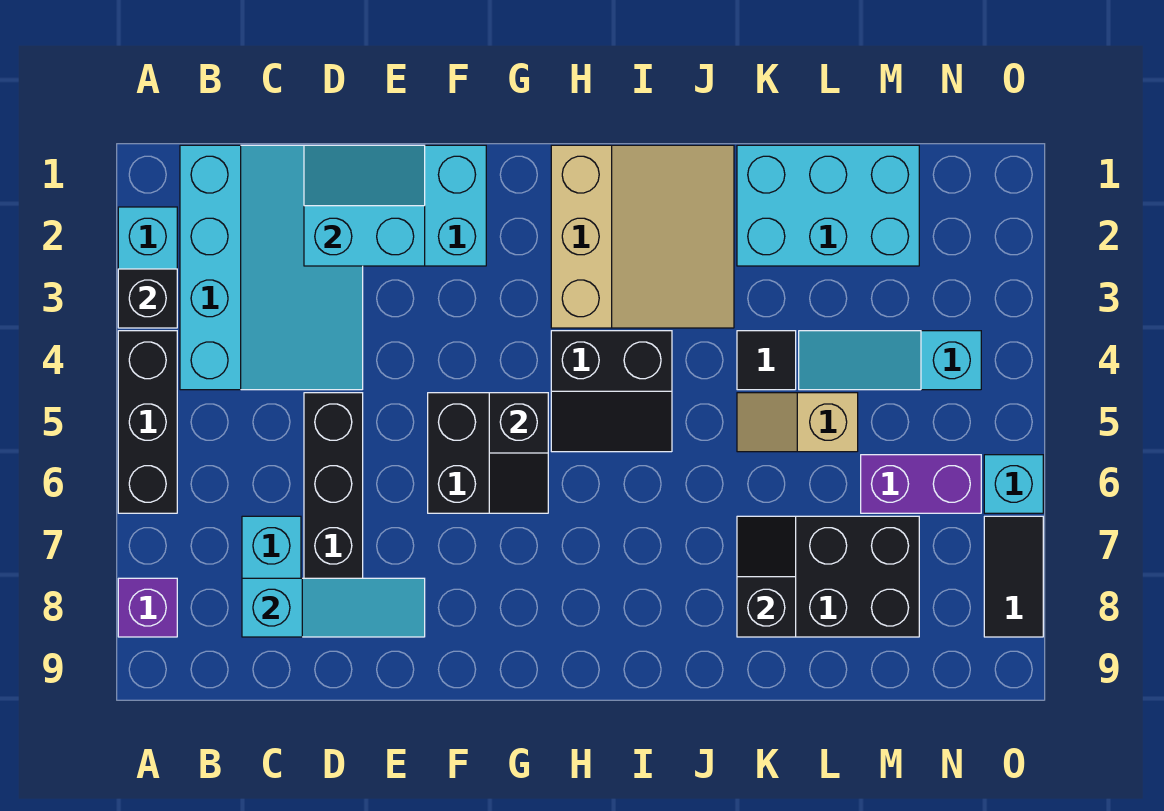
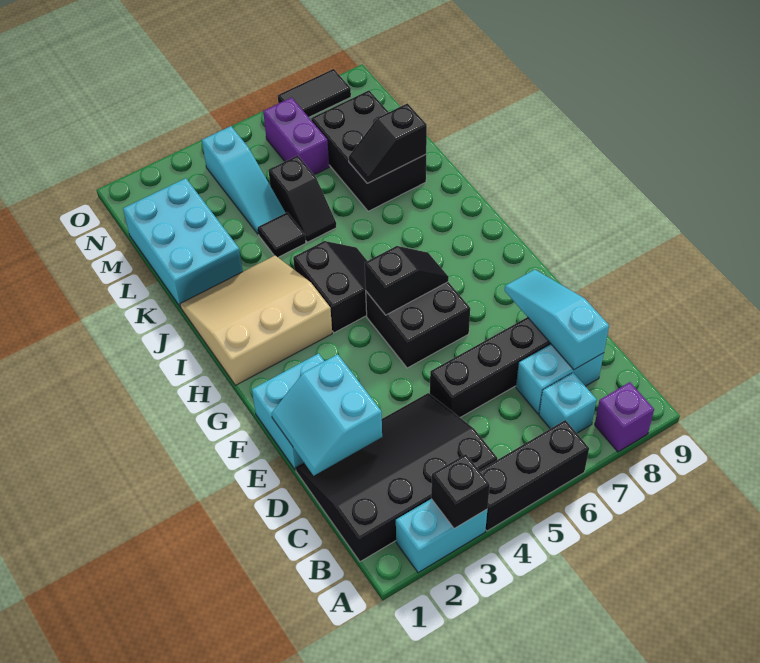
cyan slope B1:D4 level 1 top B -> black slope B1:D4 level 1 top B
tan slope K5:L5 level 1 top L -> black slope K5:L5 level 1 top L
cyan brick O6 level 1 -> cyan brick B7 level 1

